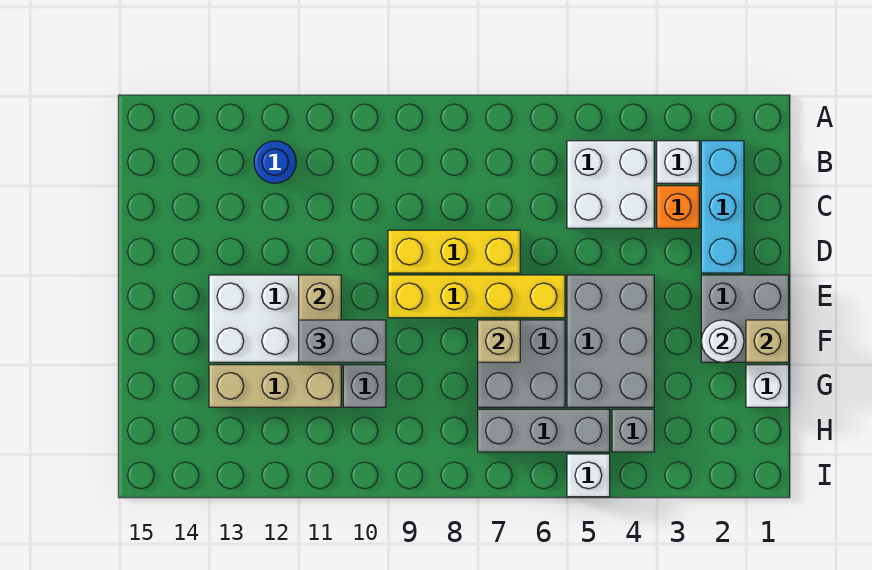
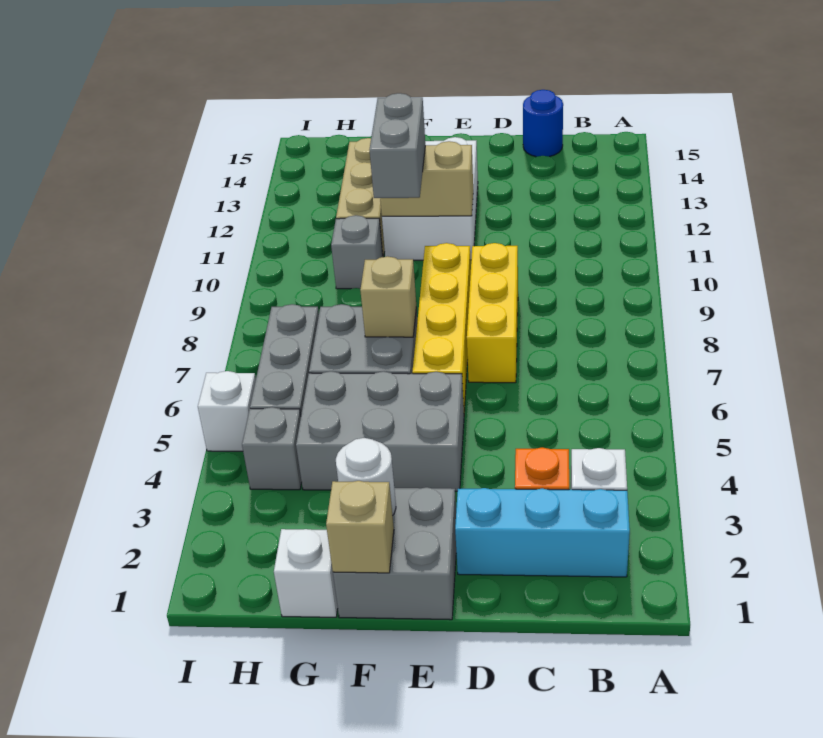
white brick B4:C5 level 1 -> none
blue round brick B12 level 1 -> blue round brick C15 level 1

